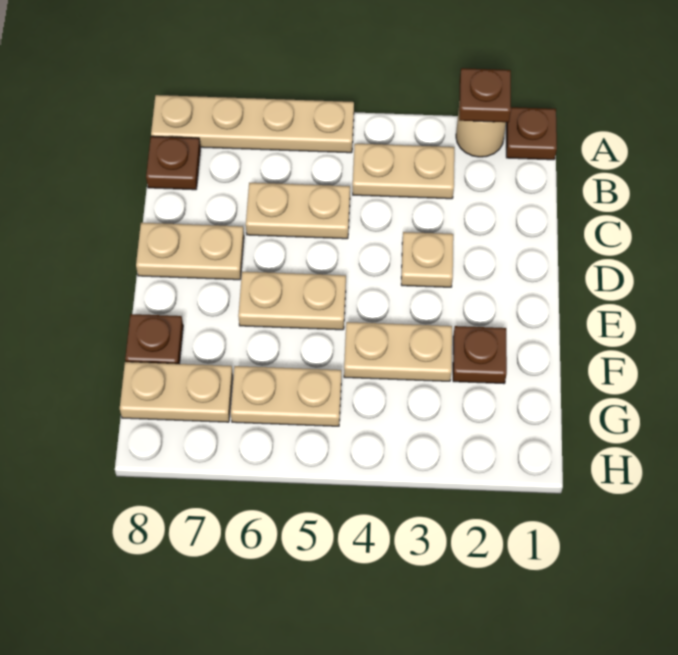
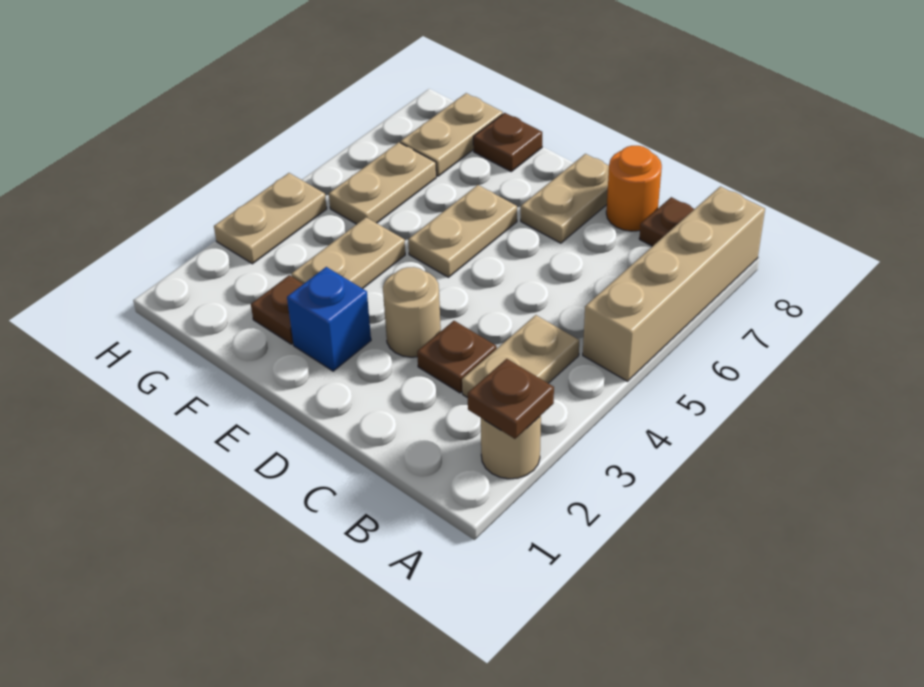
brown plate A1 level 1 -> brown plate C3 level 1
tan plate A5:A8 level 1 -> tan brick A5:A8 level 1
tan plate C5:C6 level 1 -> tan plate H3:H4 level 1
none -> orange round brick C8 level 1
tan plate D3 level 1 -> tan round brick D3 level 1
none -> blue brick E2 level 1

